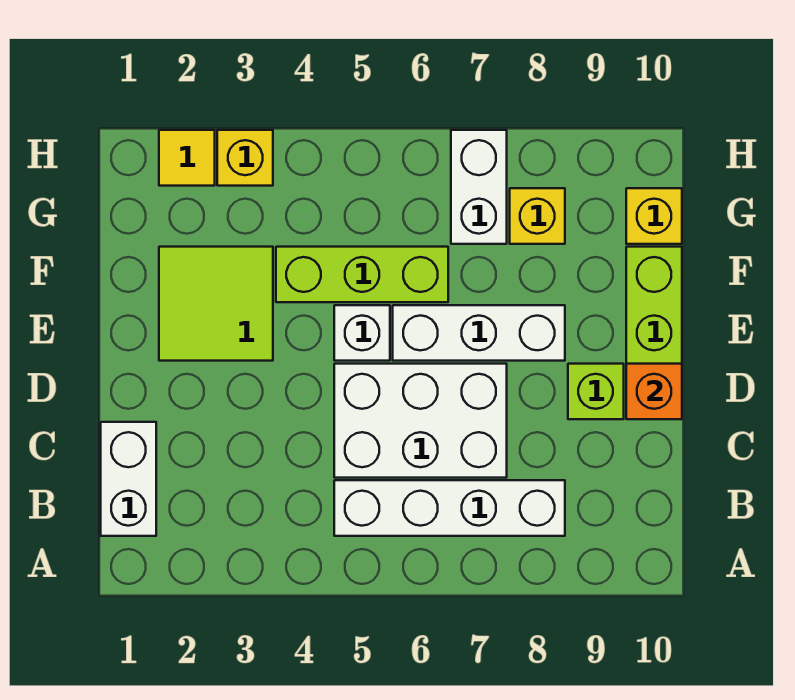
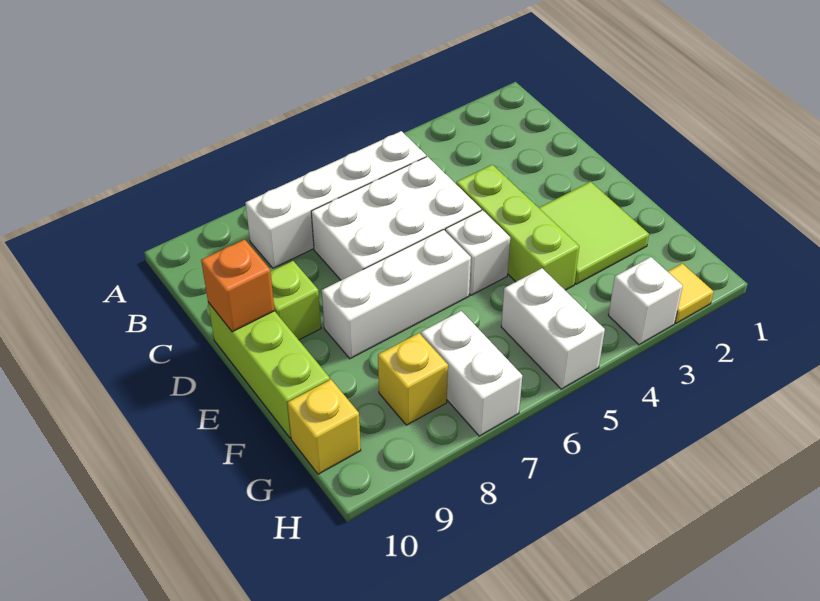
white brick B1:C1 level 1 -> white brick G5:H5 level 1
lime brick F4:F6 level 1 -> lime brick D4:F4 level 1
yellow brick H3 level 1 -> white brick H3 level 1

